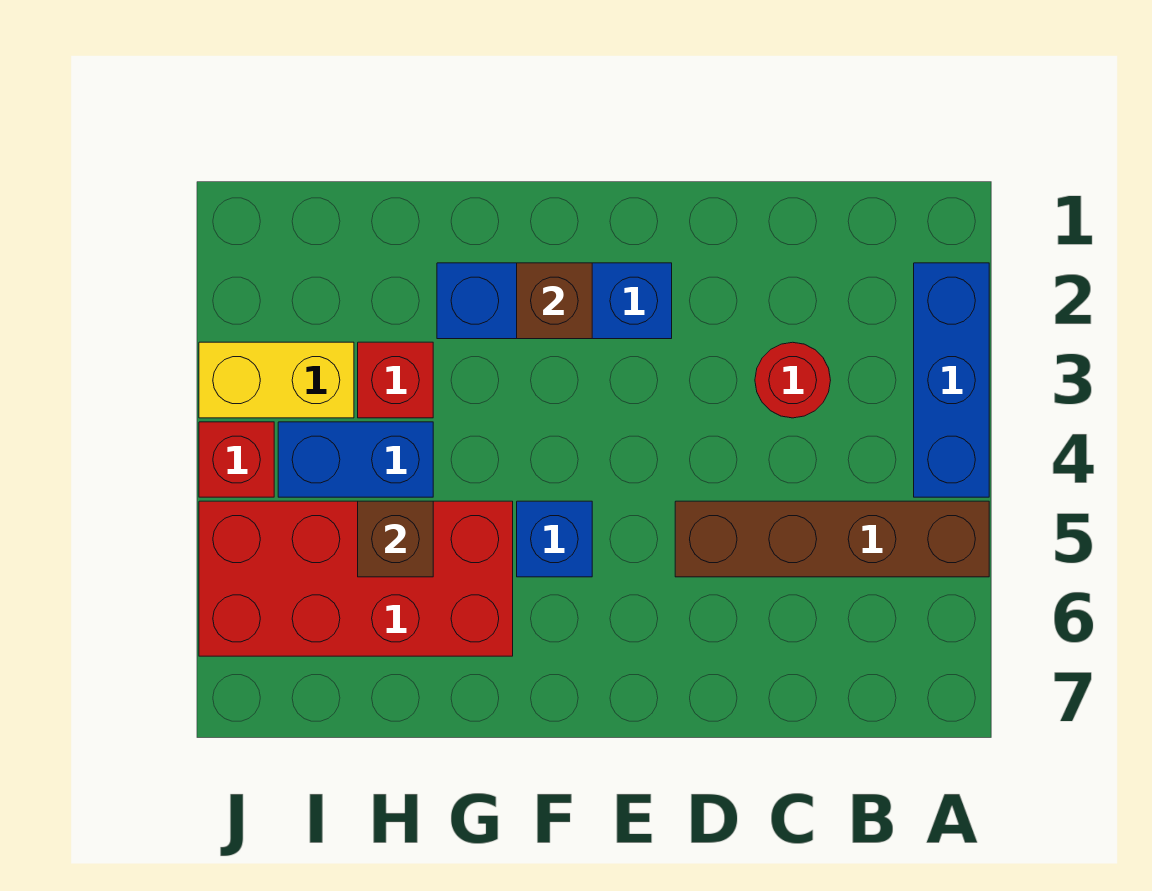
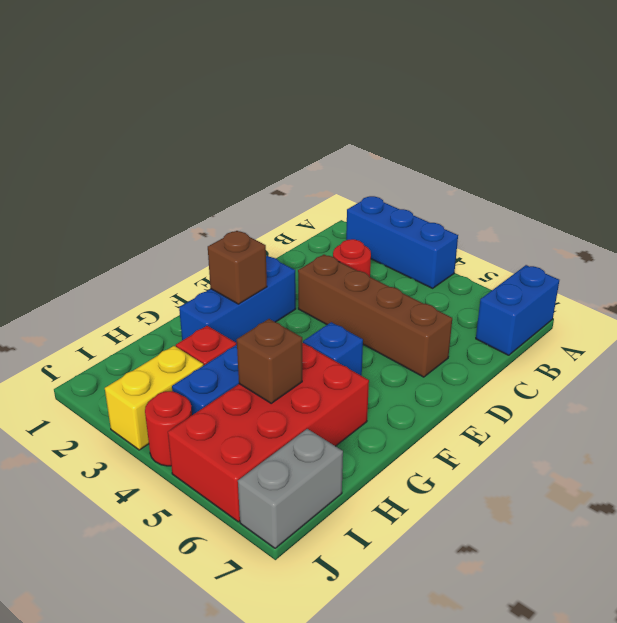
brown brick A5:D5 level 1 -> brown brick D3:D6 level 1
none -> blue brick A7:B7 level 1
none -> grey brick I7:J7 level 1
red brick J4 level 1 -> red round brick J4 level 1

